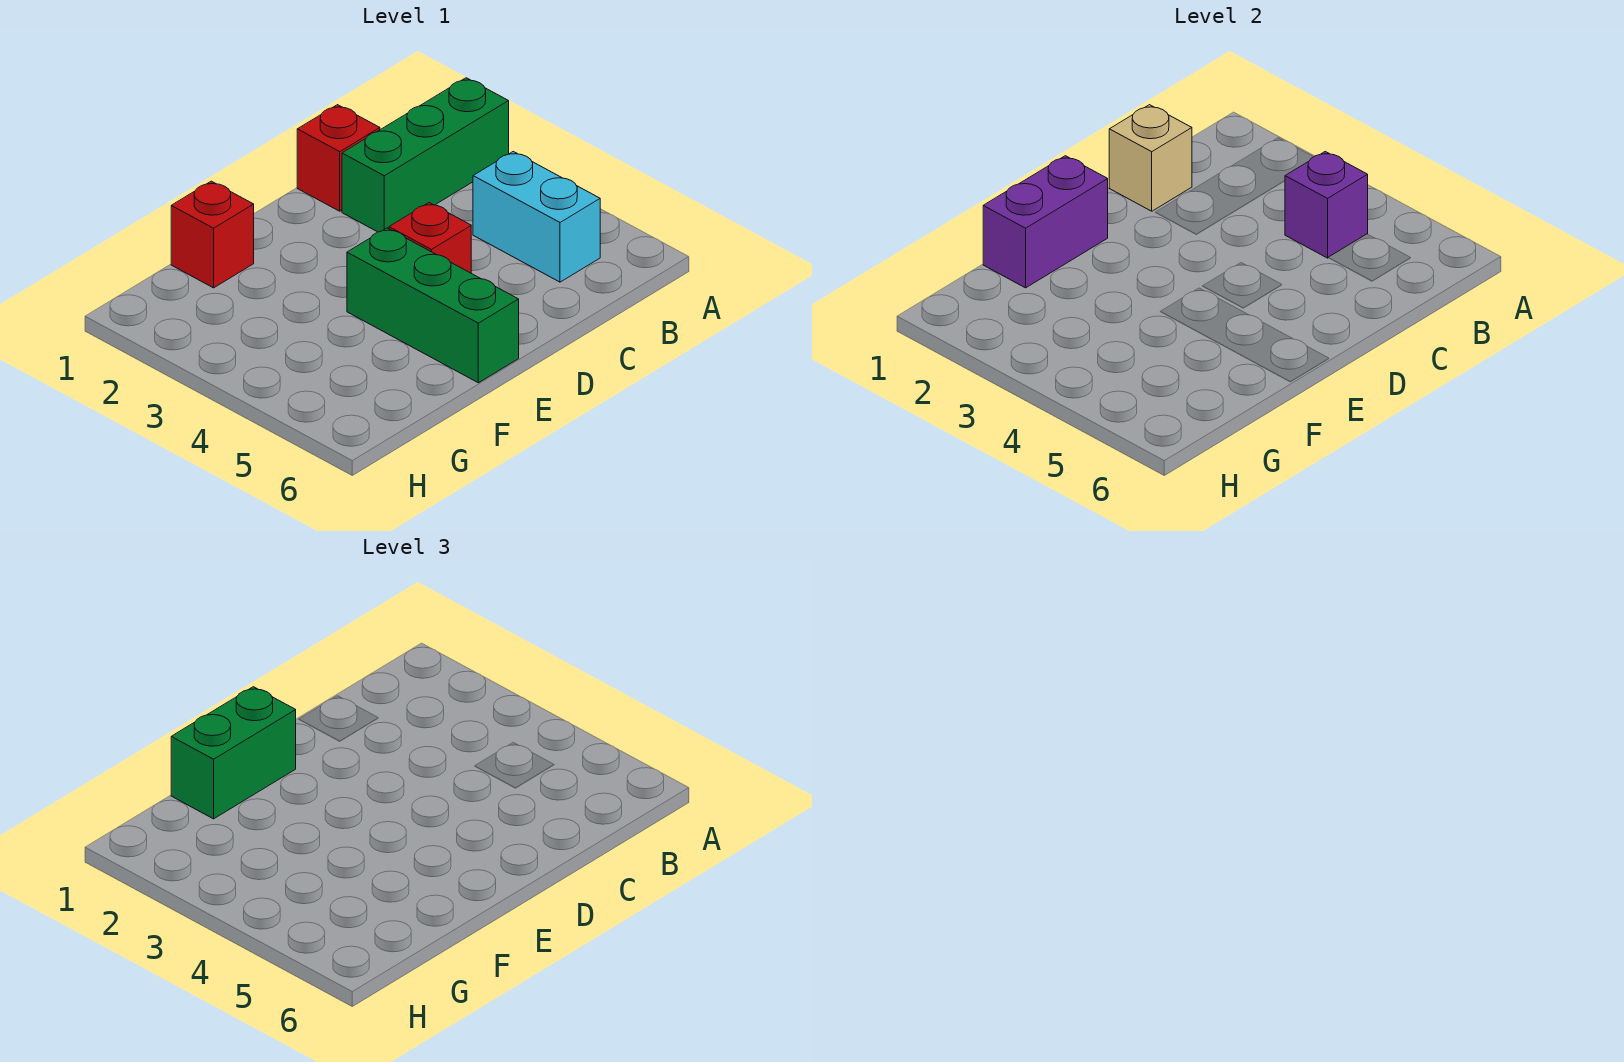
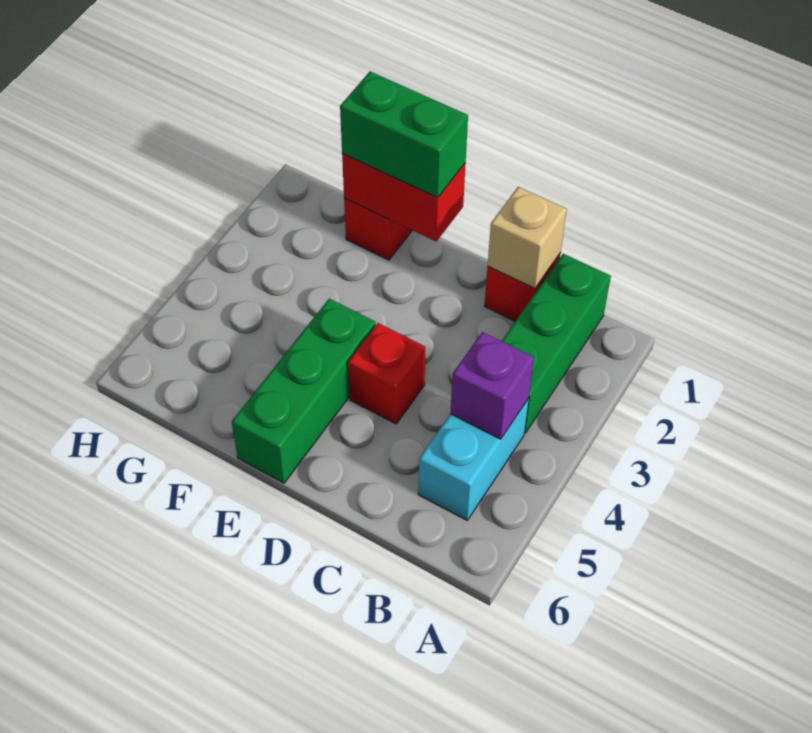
green brick A2:C2 level 1 -> green brick B1:B3 level 1
purple brick E1:F1 level 2 -> red brick E1:F1 level 2

